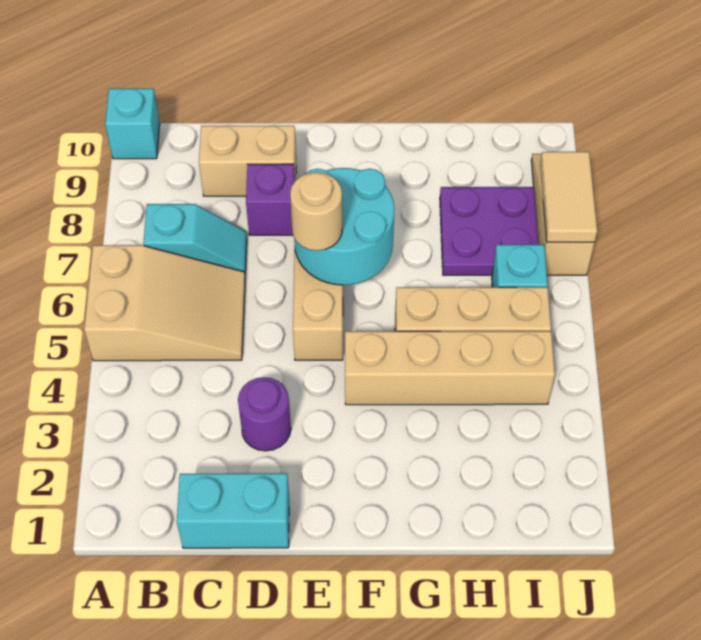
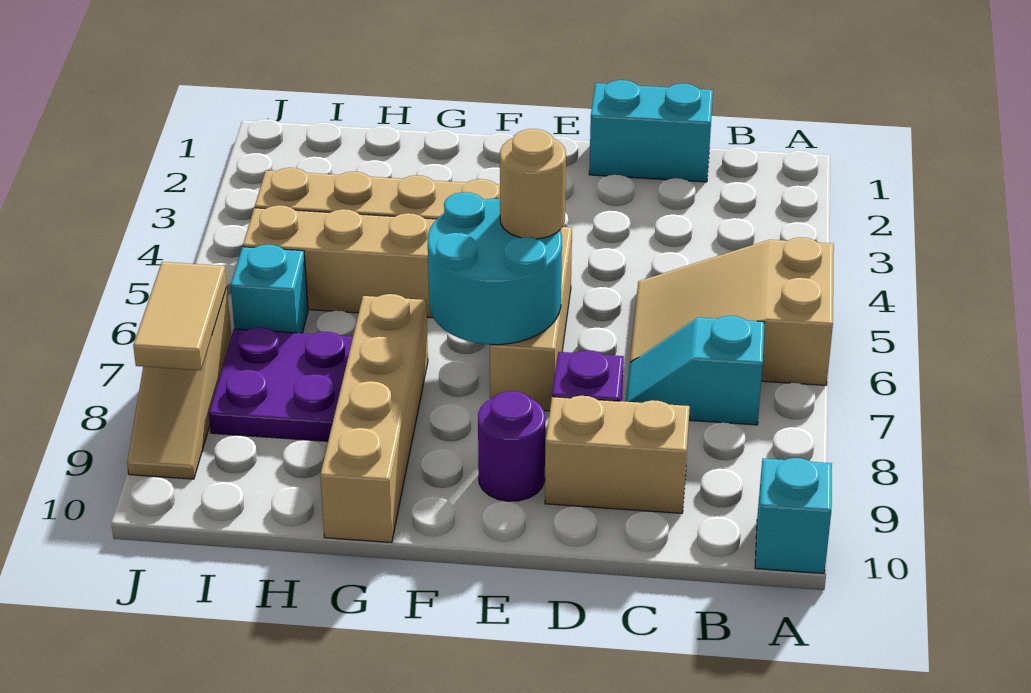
purple round brick D3 level 1 -> purple round brick E9 level 1
none -> tan brick G7:G10 level 1

